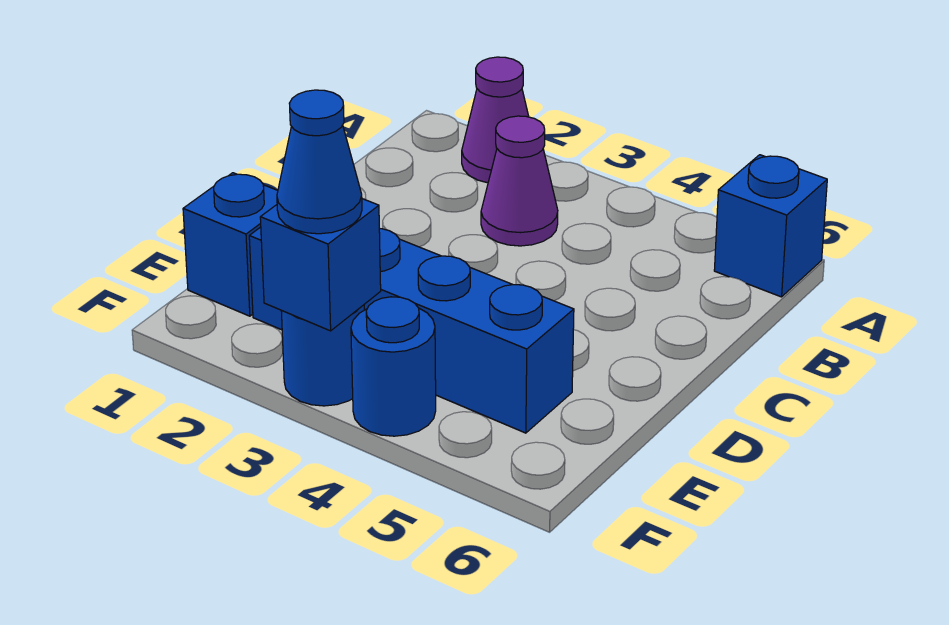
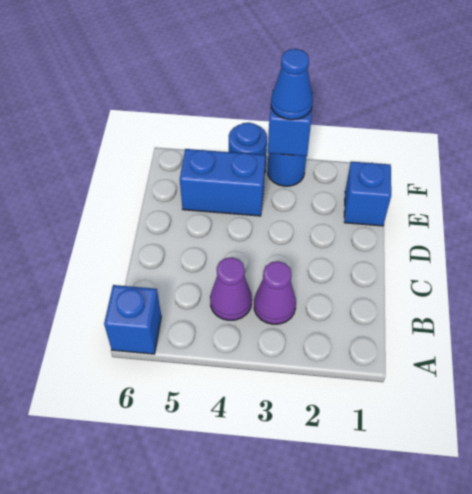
purple cone A2 level 1 -> purple cone B4 level 1
blue brick E2:E5 level 1 -> blue brick E4:E5 level 1

